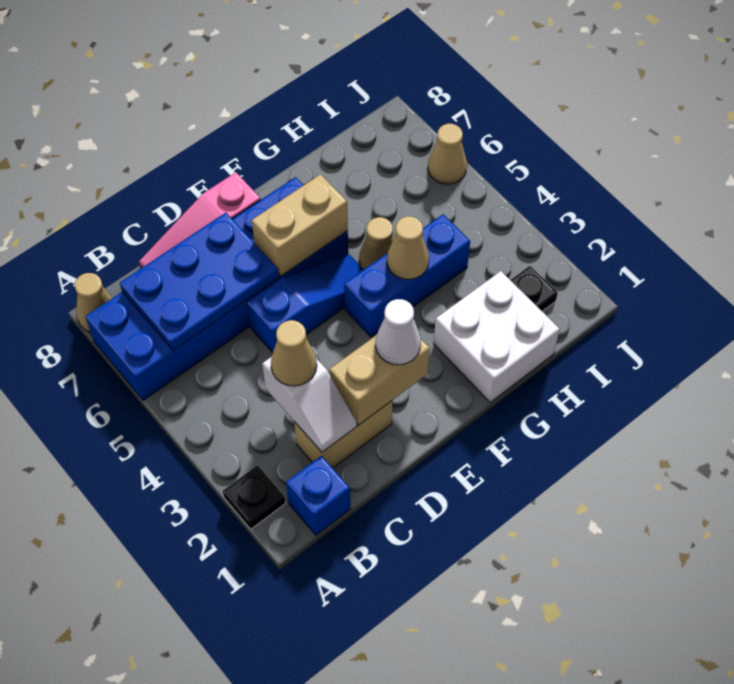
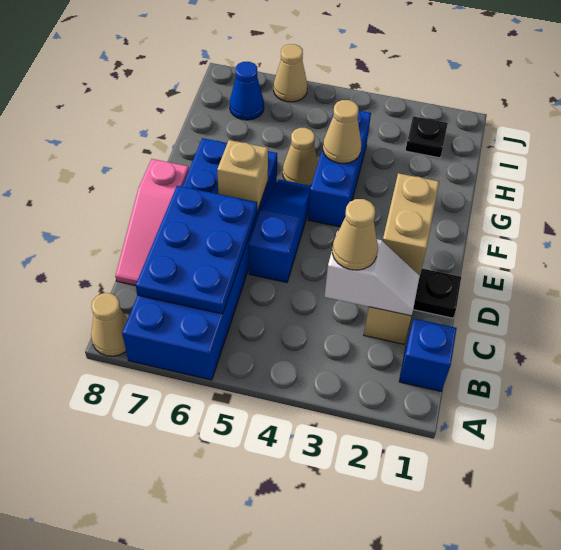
black plate A2 level 1 -> black plate D1 level 1
white cone E2 level 3 -> none
tan brick E6:F6 level 2 -> tan brick E6 level 2
white brick G1:H2 level 1 -> none
none -> blue cone I7 level 1

